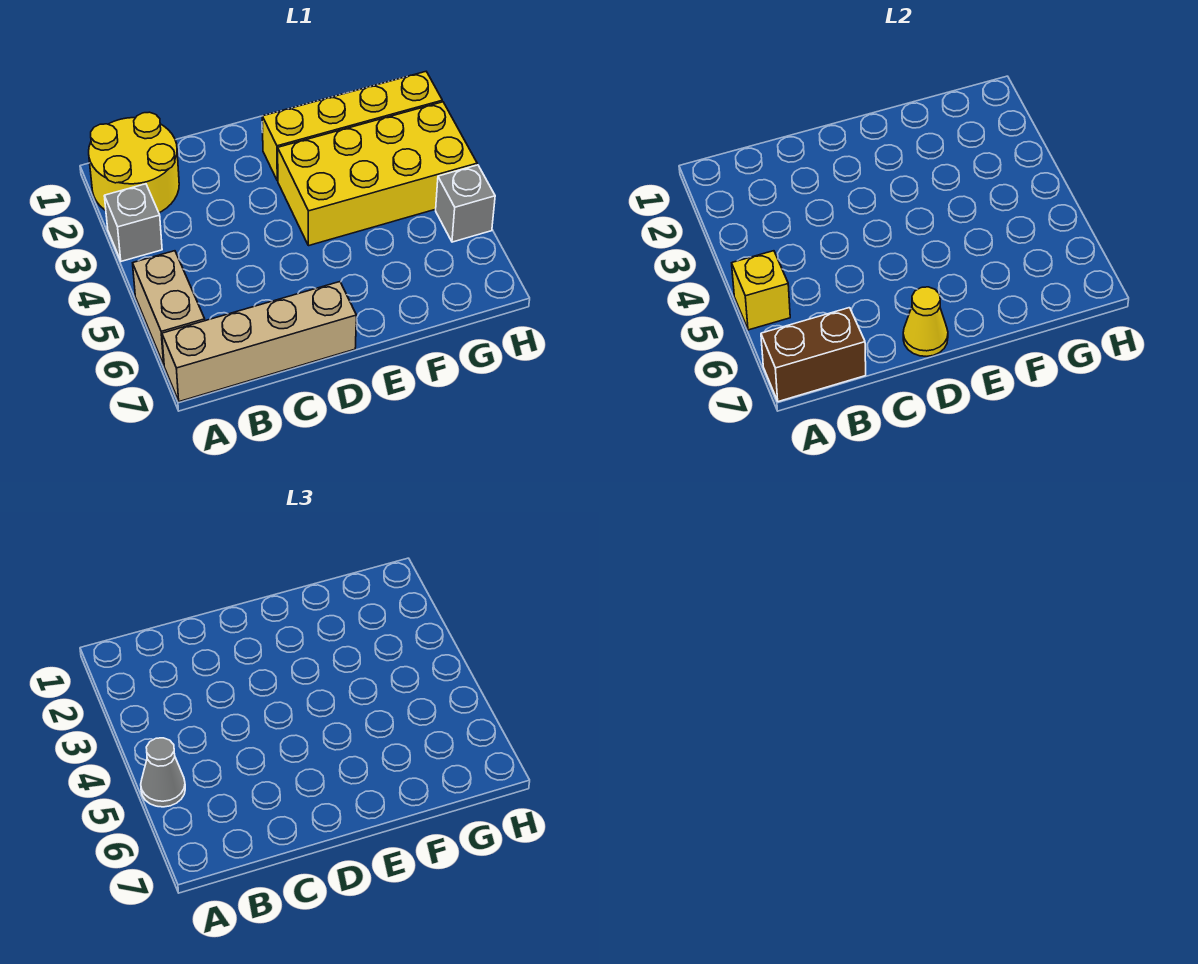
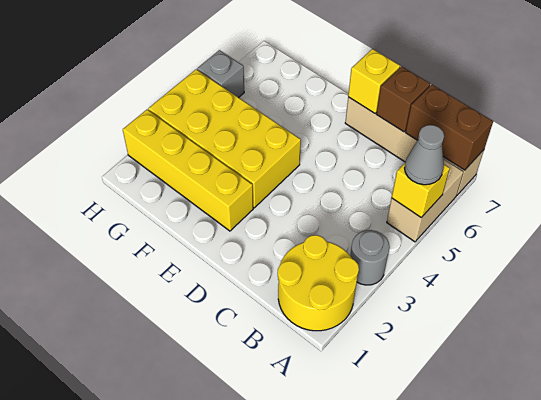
grey brick A3 level 1 -> grey round brick A3 level 1
none -> brown brick C7 level 2
yellow cone D7 level 2 -> yellow brick D7 level 2

